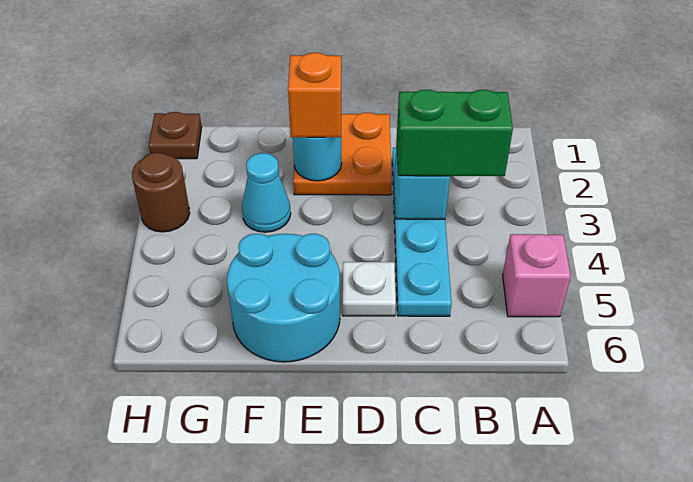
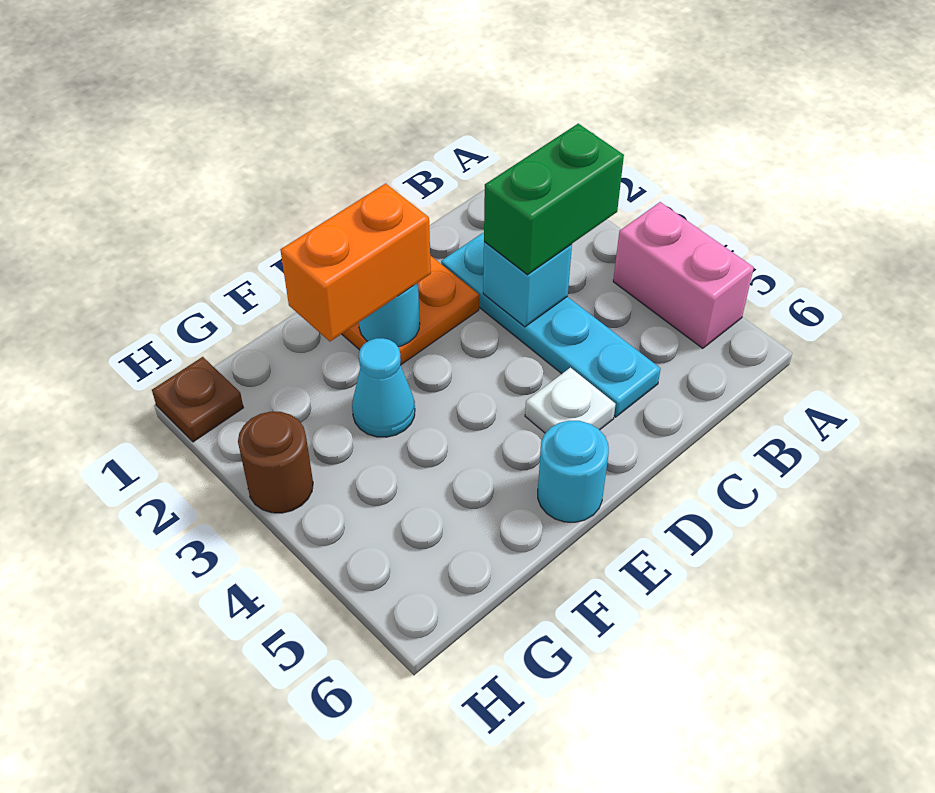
pink brick A5 level 1 -> pink brick A4:A5 level 1
orange brick E2 level 3 -> orange brick E2:F2 level 3
cyan round brick E5:F6 level 1 -> cyan round brick E6 level 1

